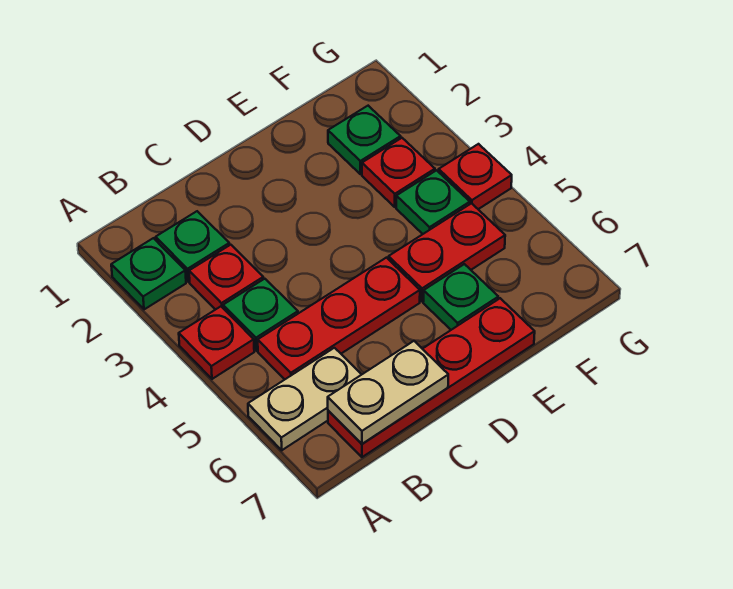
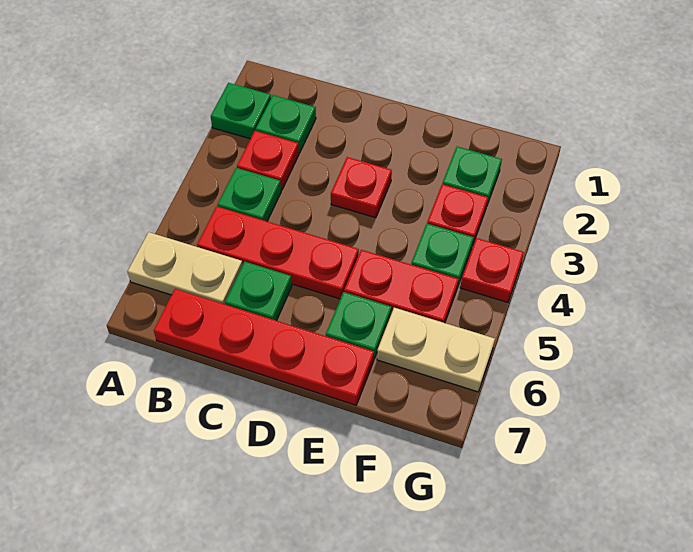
red plate A4 level 1 -> red plate D3 level 1
tan plate B7:C7 level 2 -> tan plate F6:G6 level 1
none -> green plate C6 level 1

